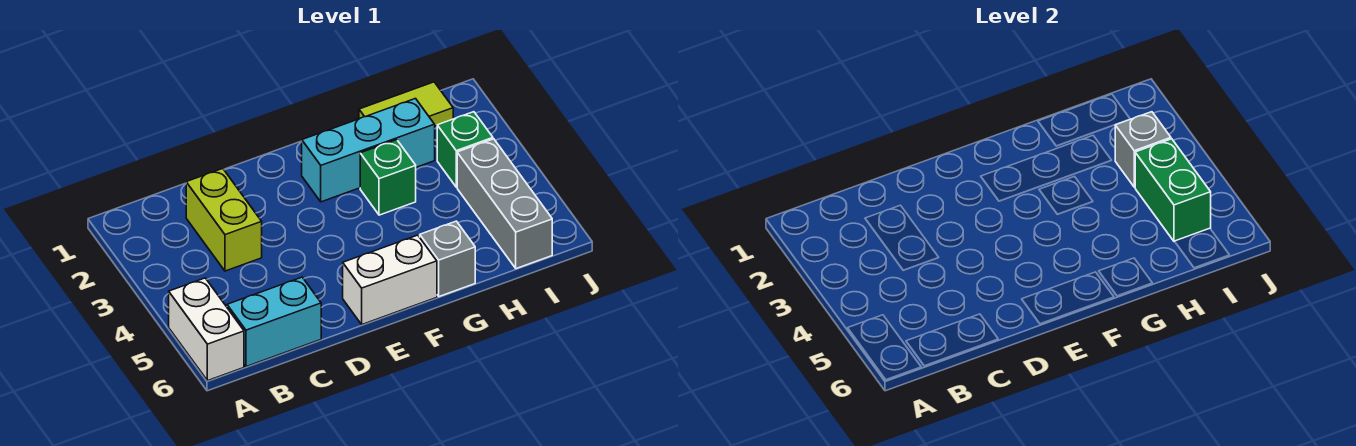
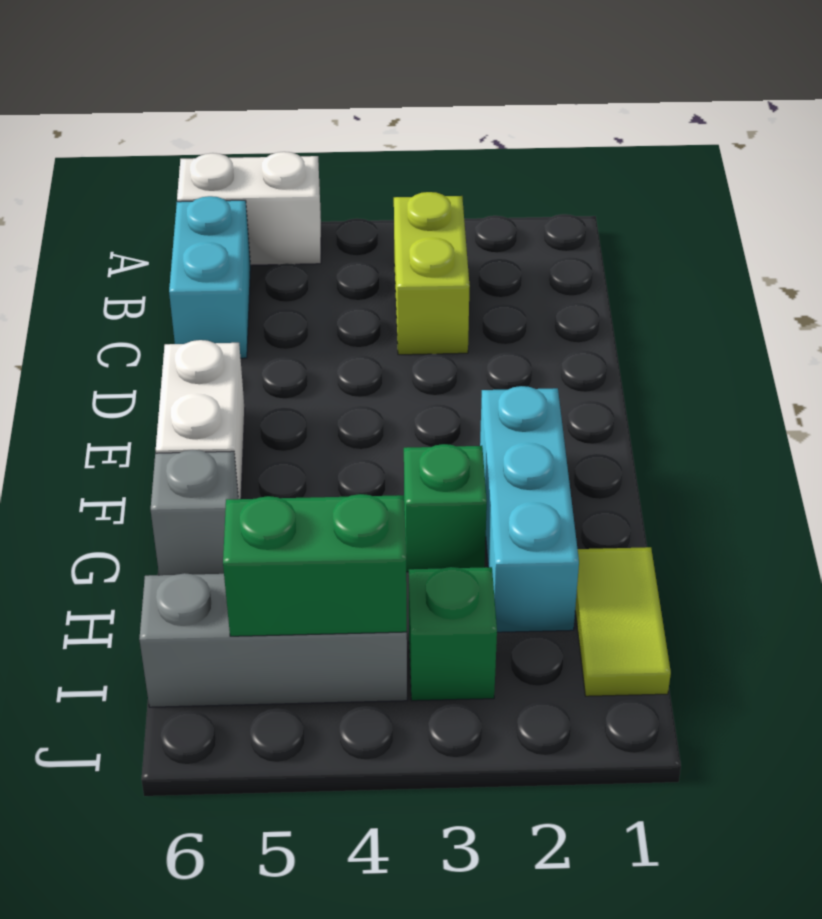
lime brick C2:C3 level 1 -> lime brick B3:C3 level 1
grey brick I3 level 2 -> none

